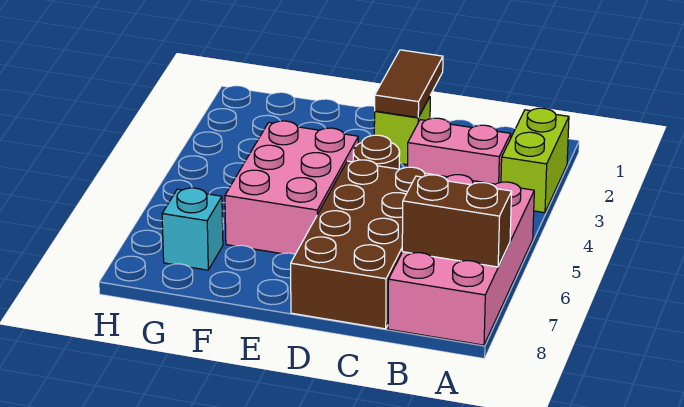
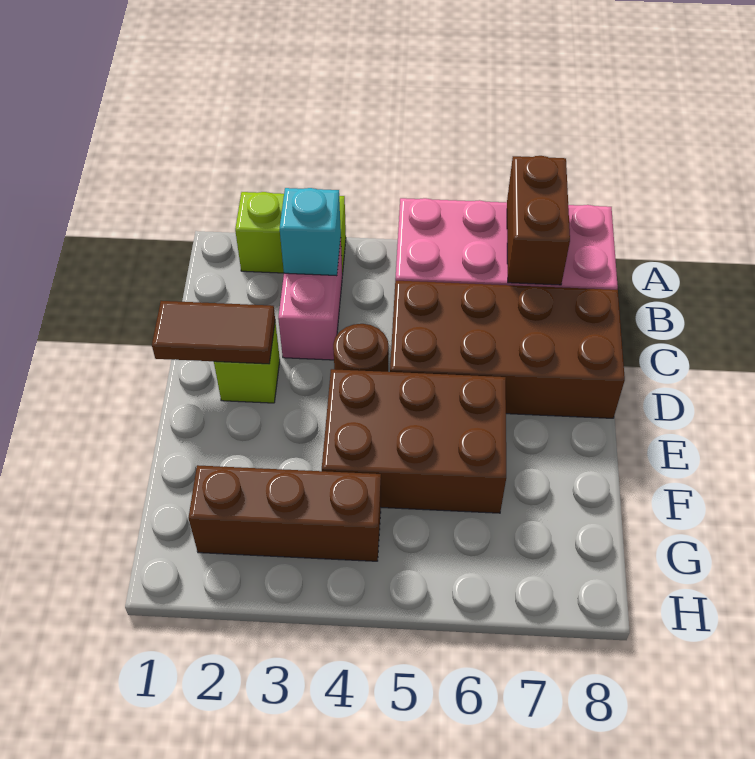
pink brick E4:F6 level 1 -> brown brick E4:F6 level 1
none -> brown brick G2:G4 level 1
cyan brick G7 level 1 -> cyan brick B3 level 2

